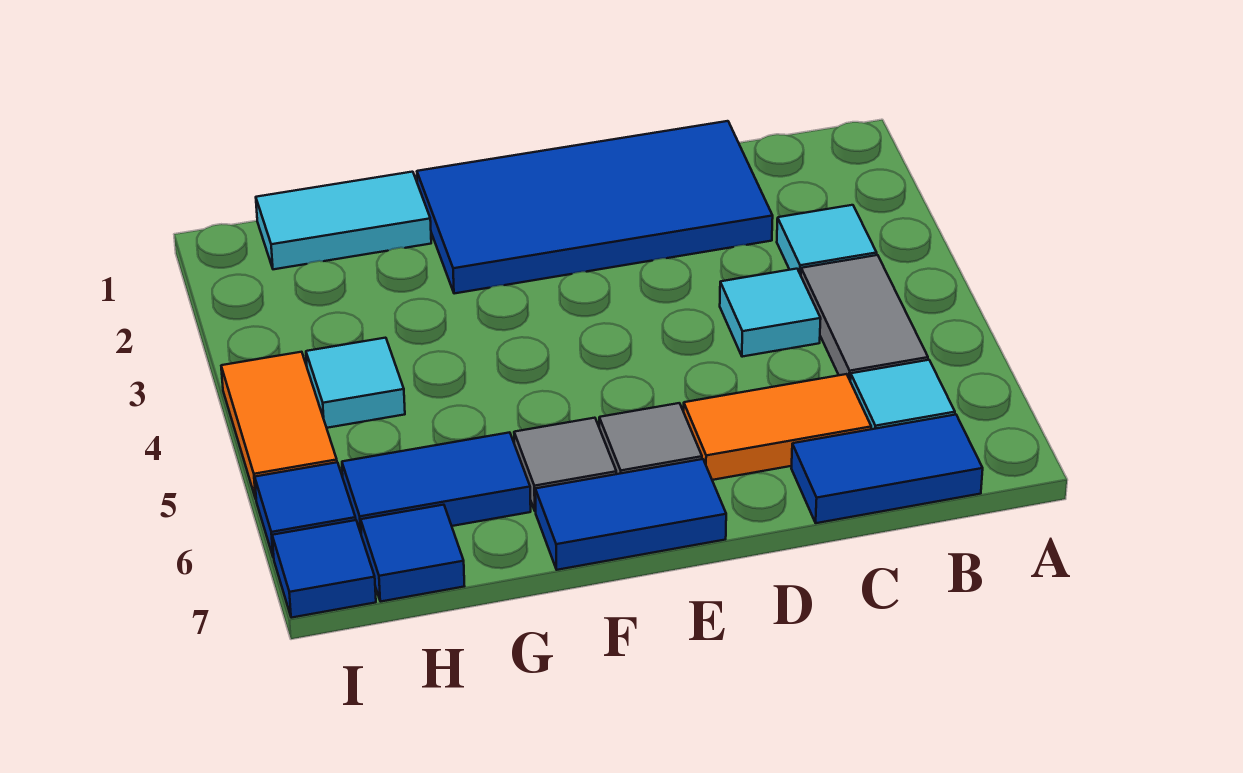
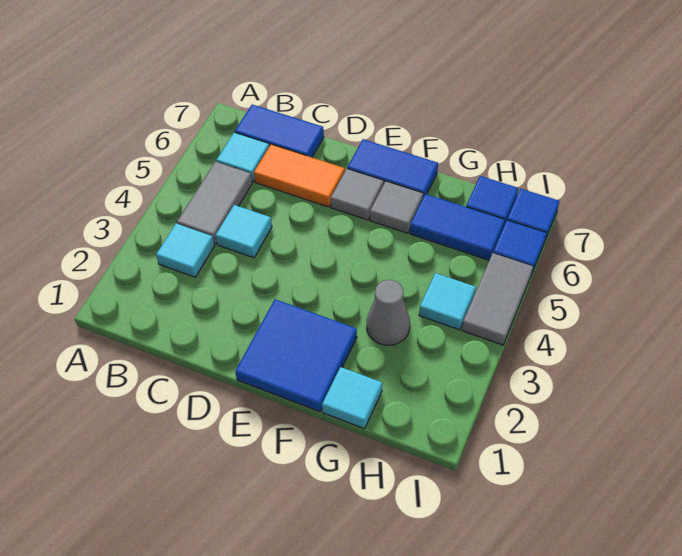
blue tile C1:F2 level 1 -> blue tile E1:F2 level 1
cyan tile G1:H1 level 1 -> cyan tile G1 level 1
none -> grey cone G3 level 1
orange tile I4:I5 level 1 -> grey tile I4:I5 level 1

